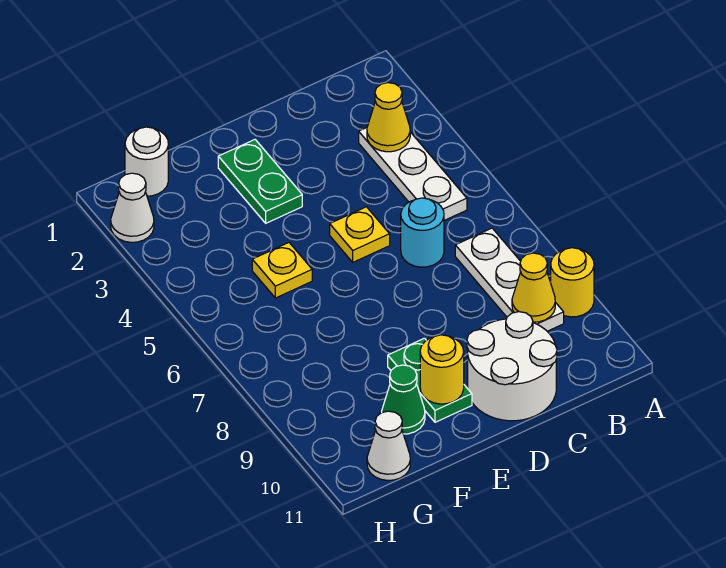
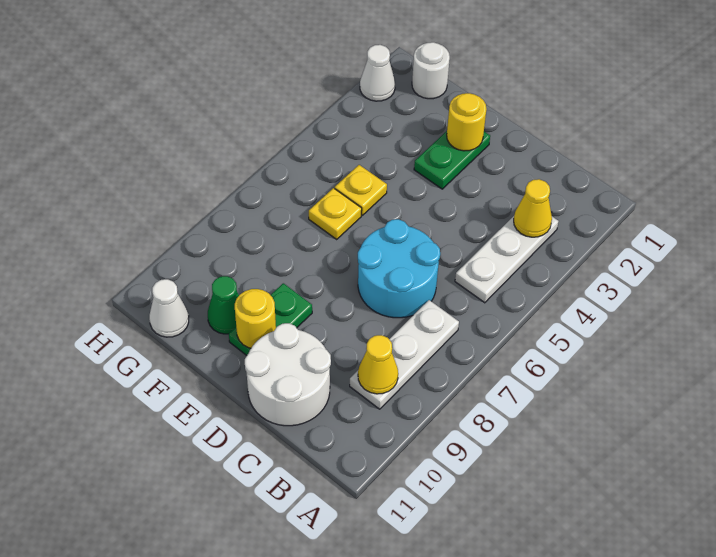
yellow round brick A9 level 1 -> yellow round brick E2 level 2
cyan round brick C6 level 1 -> cyan round brick C6:D7 level 1
yellow plate D5 level 1 -> yellow plate F6 level 1

